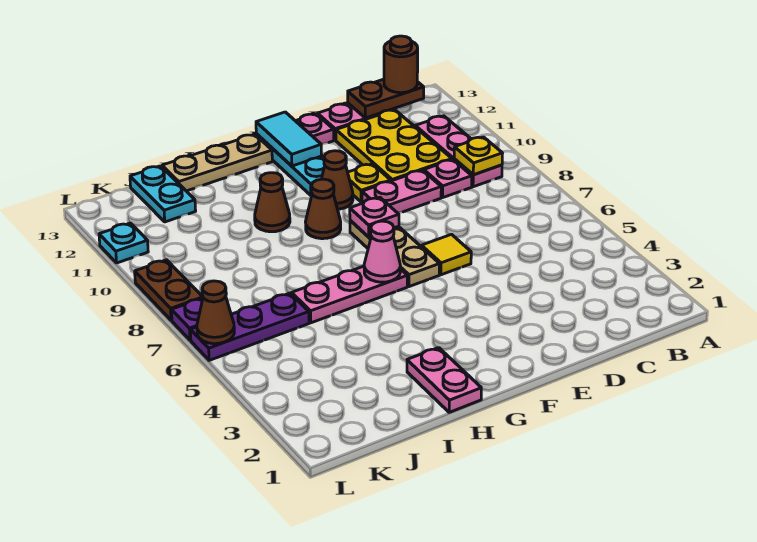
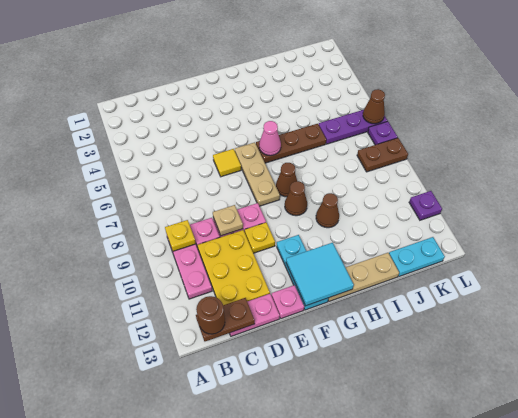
none -> tan plate D9 level 2
pink plate F8 level 2 -> none
brown cone F10 level 1 -> brown cone G8 level 1
cyan tile F12:F13 level 2 -> cyan tile F12:G13 level 2
pink plate G6:I6 level 1 -> brown plate G6:I6 level 1
pink plate H1:H2 level 1 -> none
cyan plate J12:J13 level 1 -> cyan plate J13:K13 level 1
brown plate L8:L9 level 1 -> brown plate K8:L8 level 1
cyan plate L11 level 1 -> purple plate L11 level 1

